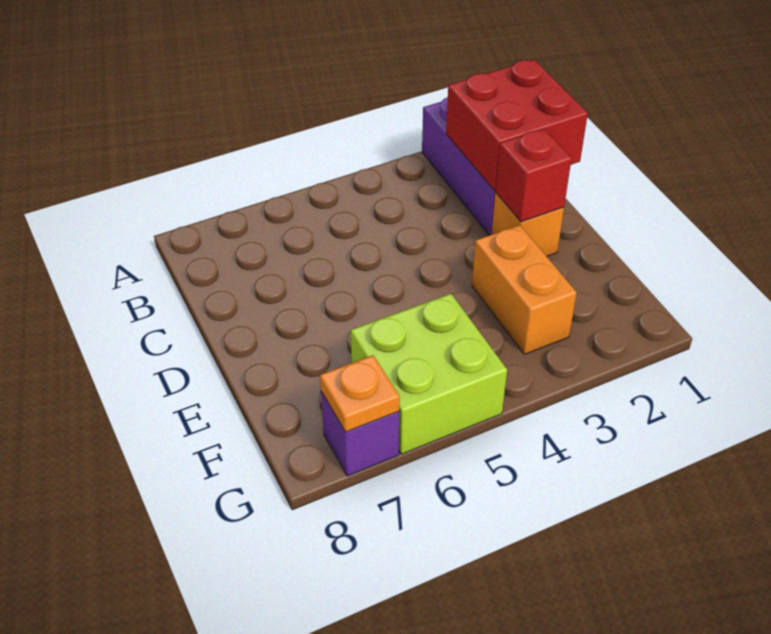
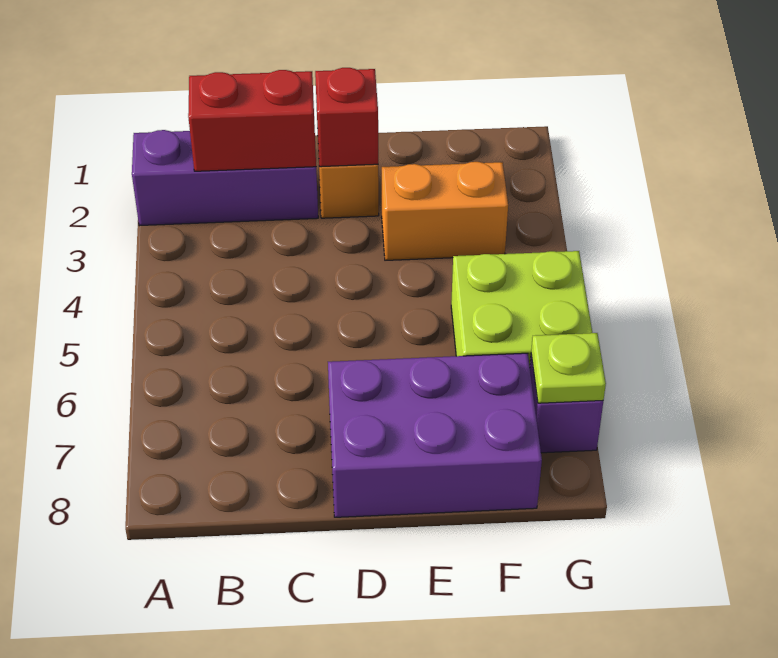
red brick B1:C2 level 2 -> red brick B2:C2 level 2
none -> purple brick D7:F8 level 1
orange plate G7 level 2 -> lime plate G7 level 2

